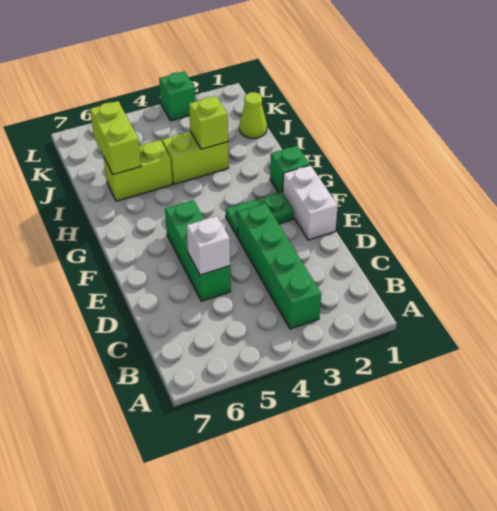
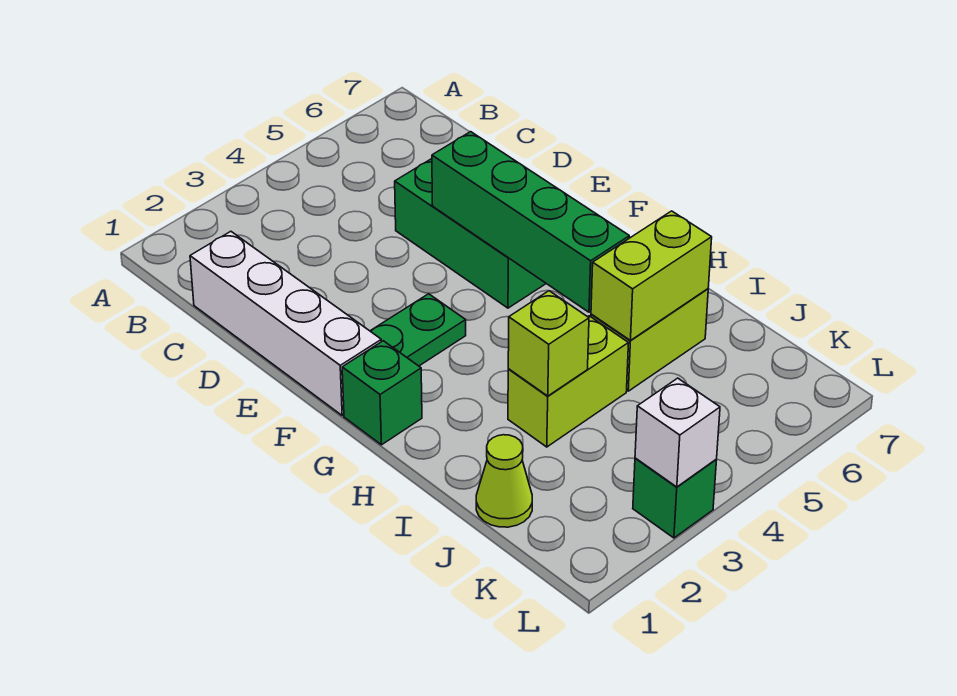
green brick B3:E3 level 1 -> green brick E5:H5 level 2
white brick D5 level 2 -> white brick L3 level 2
white brick E1:F1 level 1 -> white brick C1:F1 level 1
lime brick I6:J6 level 2 -> lime brick I5:I6 level 2

